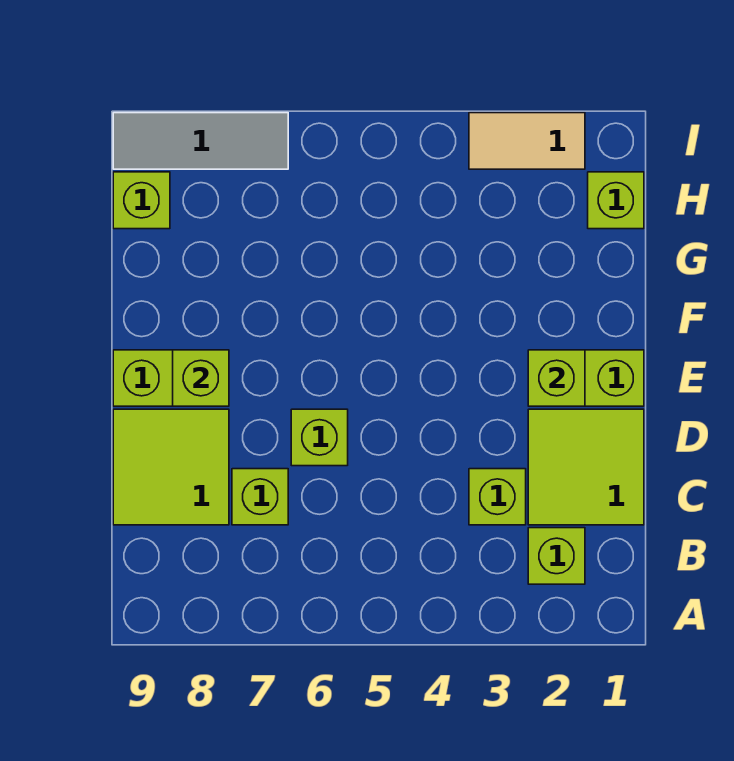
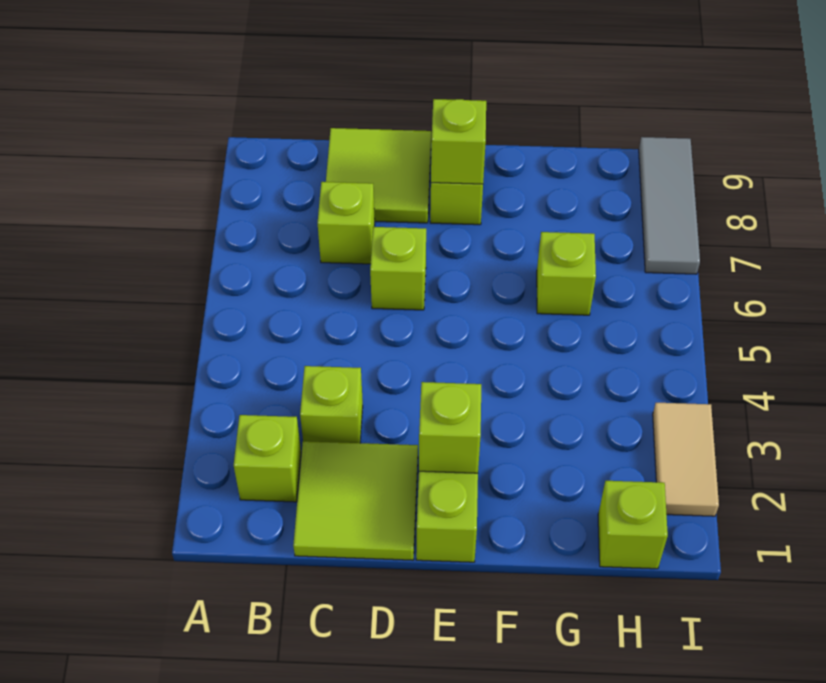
lime brick H9 level 1 -> lime brick G6 level 1

